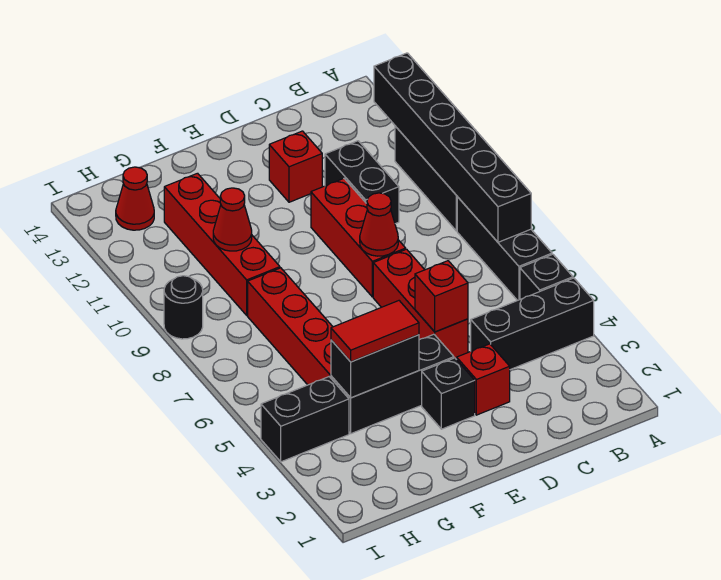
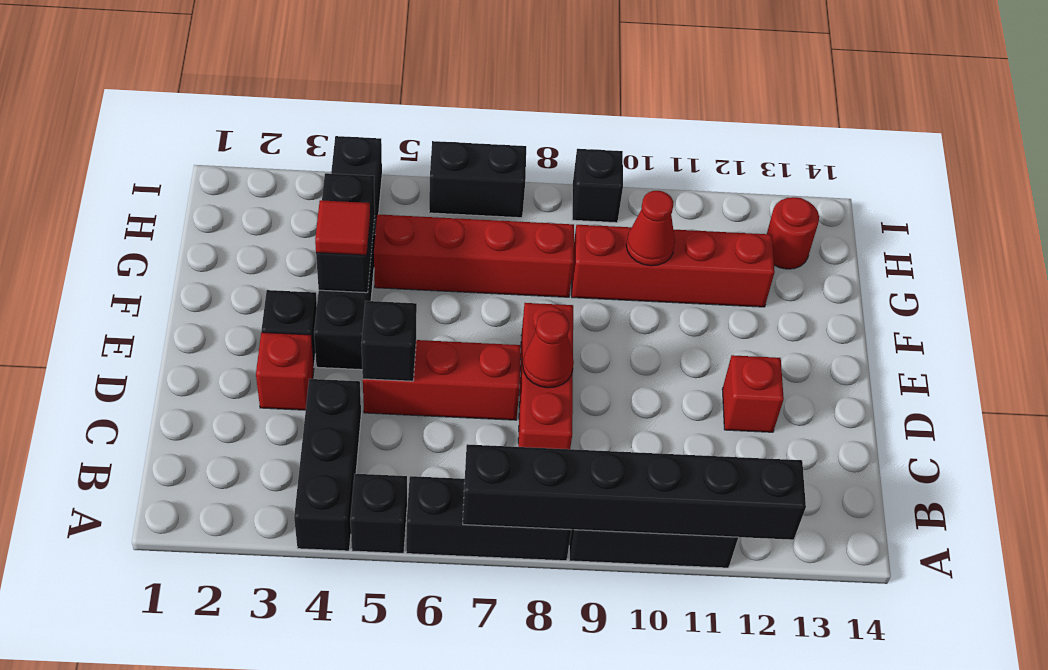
black brick C10:C11 level 1 -> black brick I6:I7 level 1
red brick D5 level 2 -> black brick D5 level 2
red brick D8:D10 level 1 -> red brick C8:E8 level 1
red tile F4:G4 level 3 -> red tile F4 level 3
red cone H13 level 1 -> red round brick H13 level 1
black round brick I9 level 1 -> black brick I9 level 1

